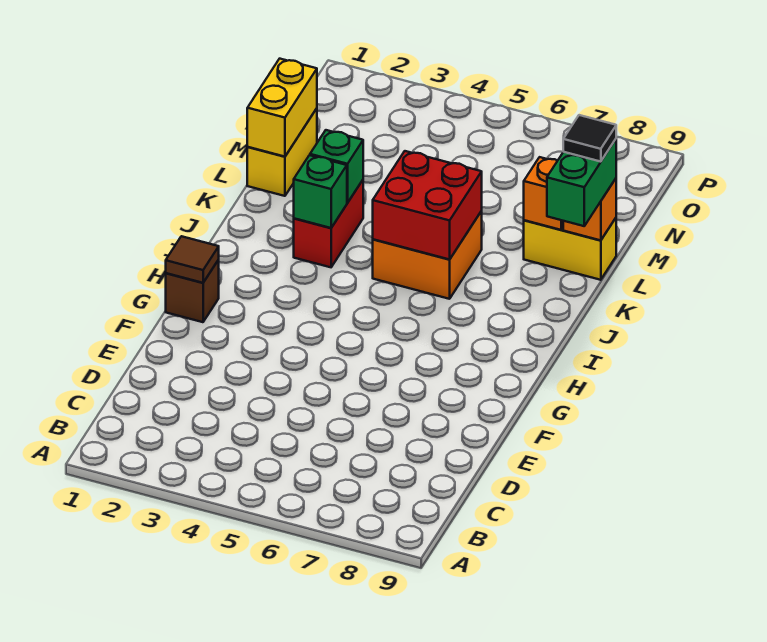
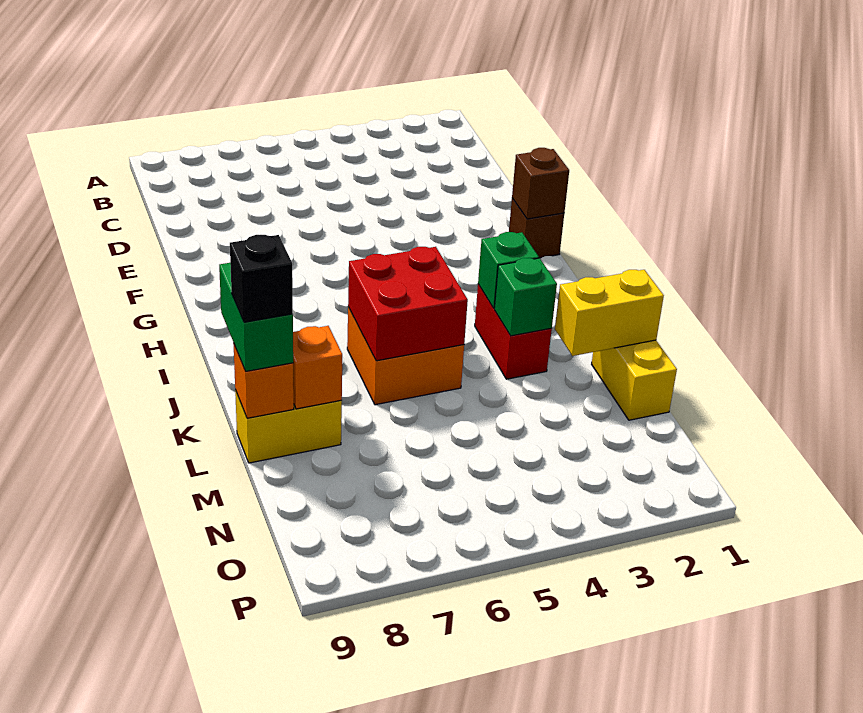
brown tile G1 level 2 -> brown brick G1 level 2
yellow brick L1:M1 level 2 -> yellow brick L1:L2 level 2
black tile L9 level 4 -> black brick L9 level 4

